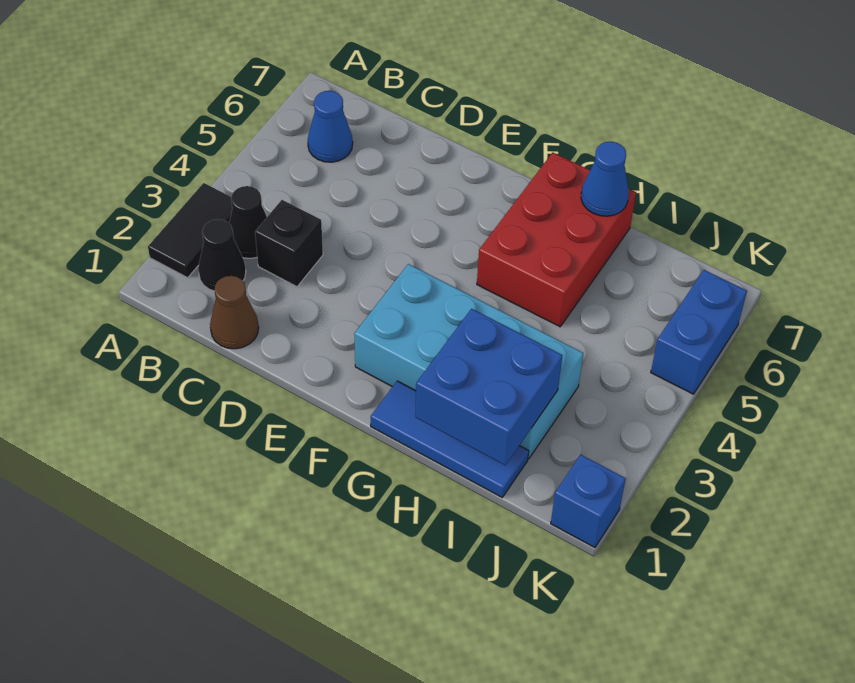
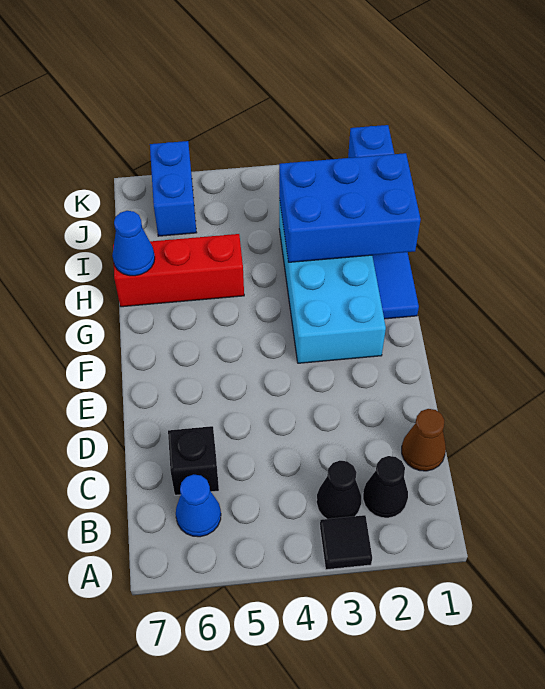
black tile A2:A3 level 1 -> black tile A3 level 1
black brick C3 level 1 -> black brick C6 level 1
red brick G5:H7 level 1 -> red brick H5:H7 level 1
blue brick H1:I2 level 2 -> blue brick H1:I3 level 2
blue brick K5:K6 level 1 -> blue brick J6:K6 level 1

